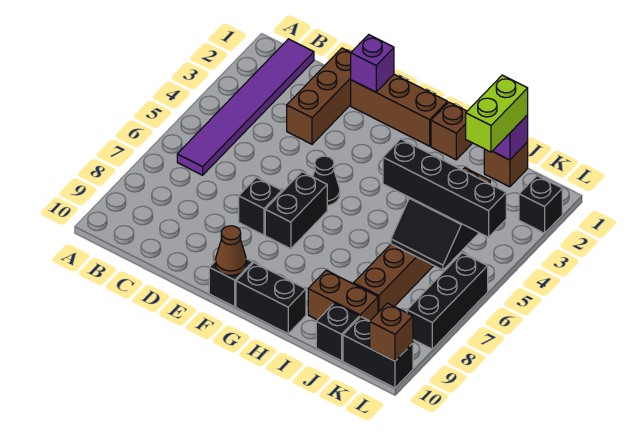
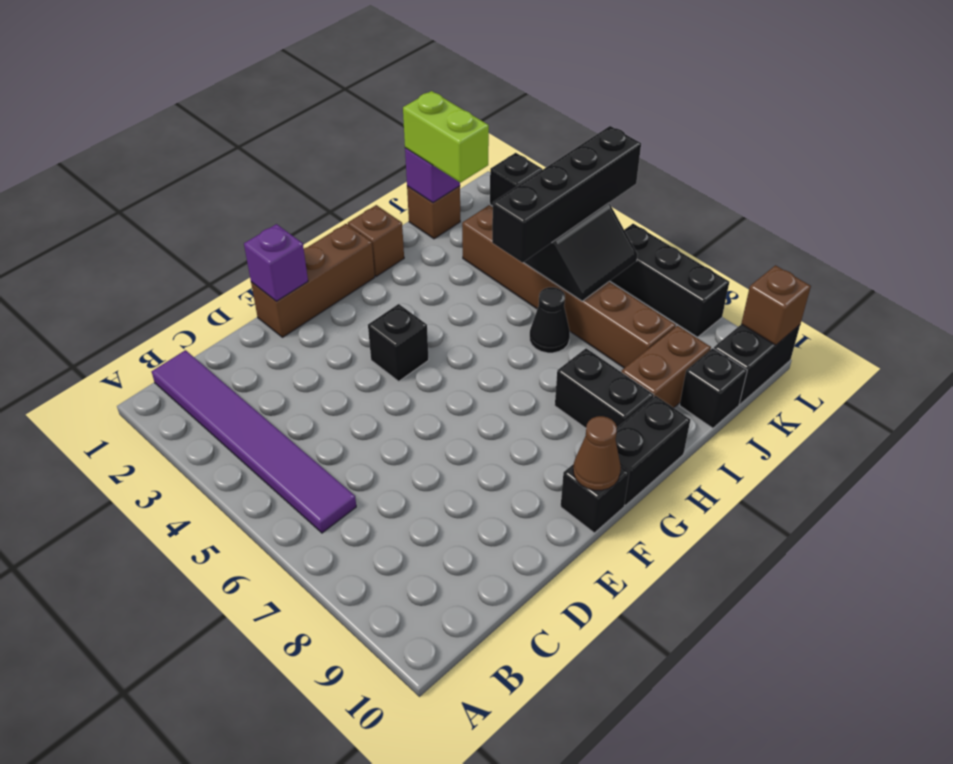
brown brick D1:D3 level 1 -> none
black brick E7 level 1 -> black brick F4 level 1
black cone F5 level 1 -> black cone I6 level 1
black brick F6:F7 level 1 -> black brick H8:H9 level 1

